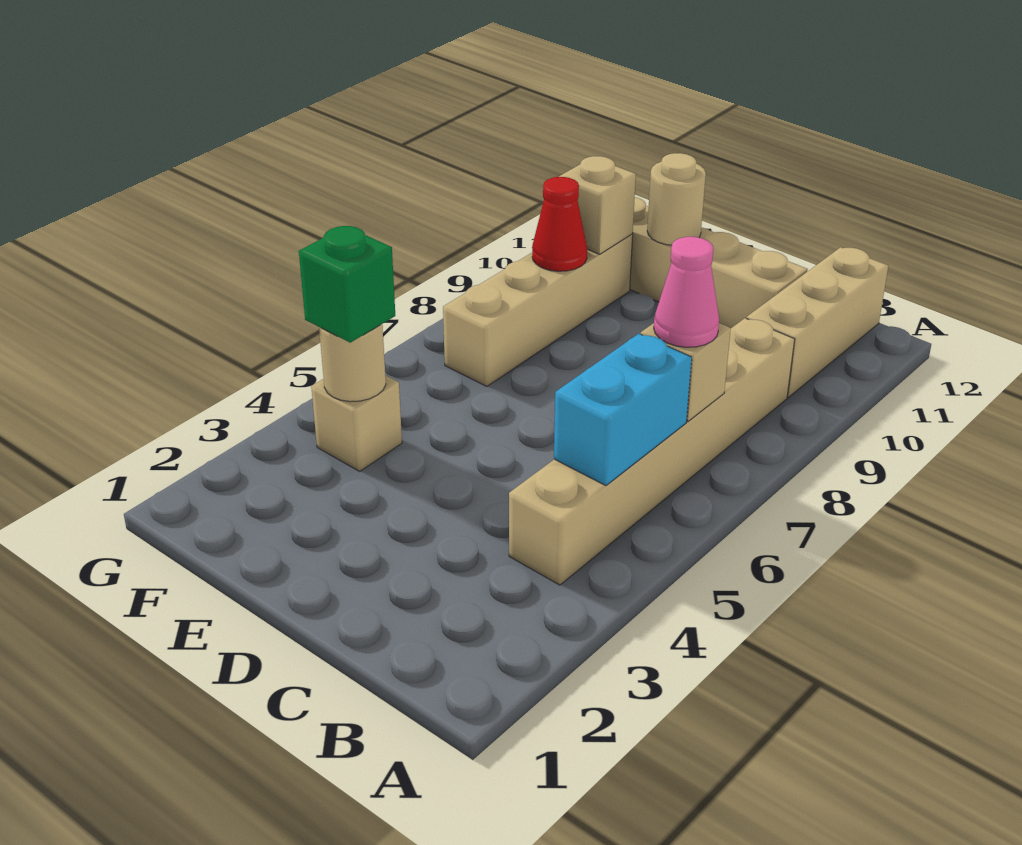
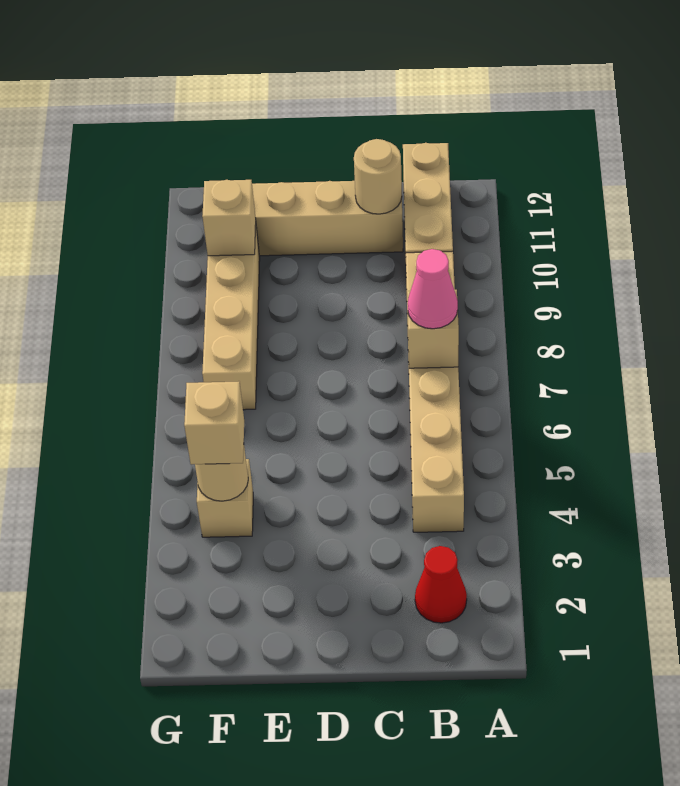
cyan brick B5:B6 level 2 -> none
tan round brick E11 level 2 -> tan round brick C11 level 2
green brick F4 level 3 -> tan brick F4 level 3
red cone F9 level 2 -> red cone B2 level 1

